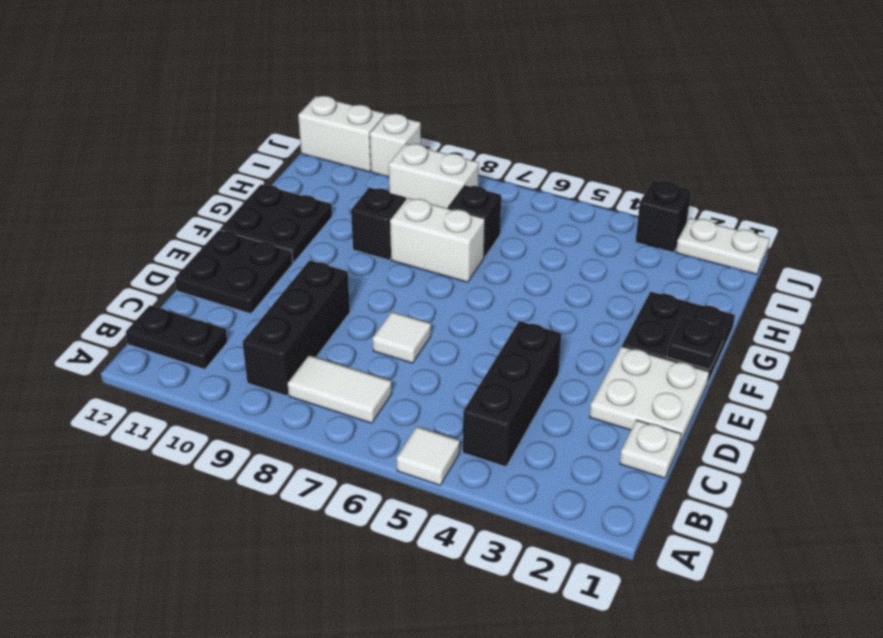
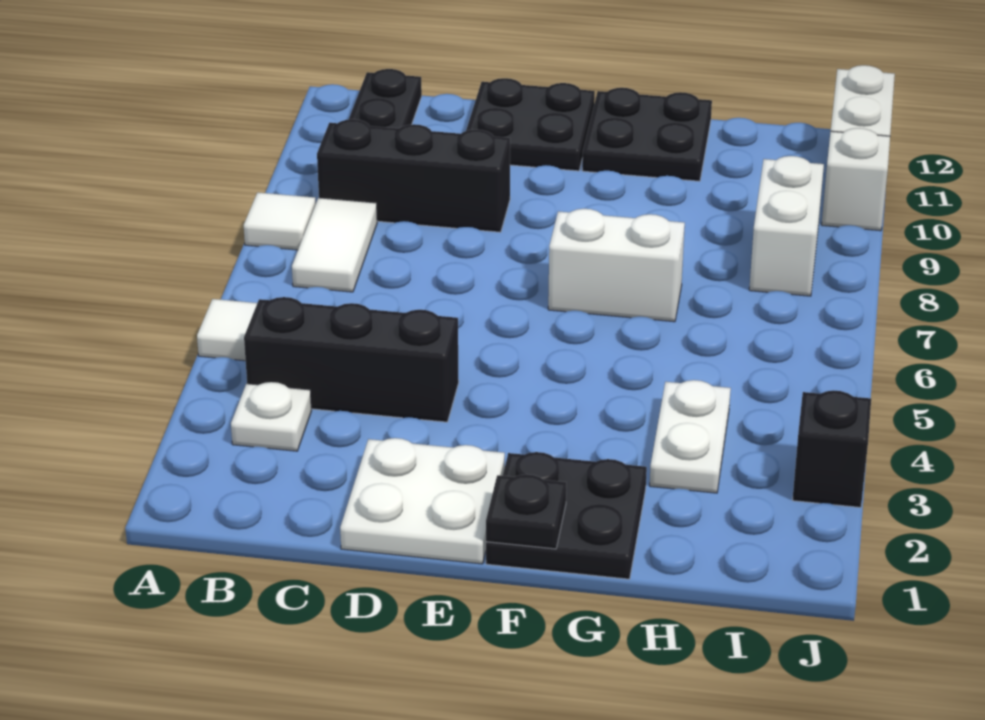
white plate C1 level 1 -> white plate B3 level 1
white tile D7 level 1 -> white tile A8 level 1
white brick G7:G8 level 1 -> white brick F7:G7 level 1
black brick G9 level 1 -> none
black brick H7 level 1 -> none
white plate J1:J2 level 1 -> white plate H3:H4 level 1

